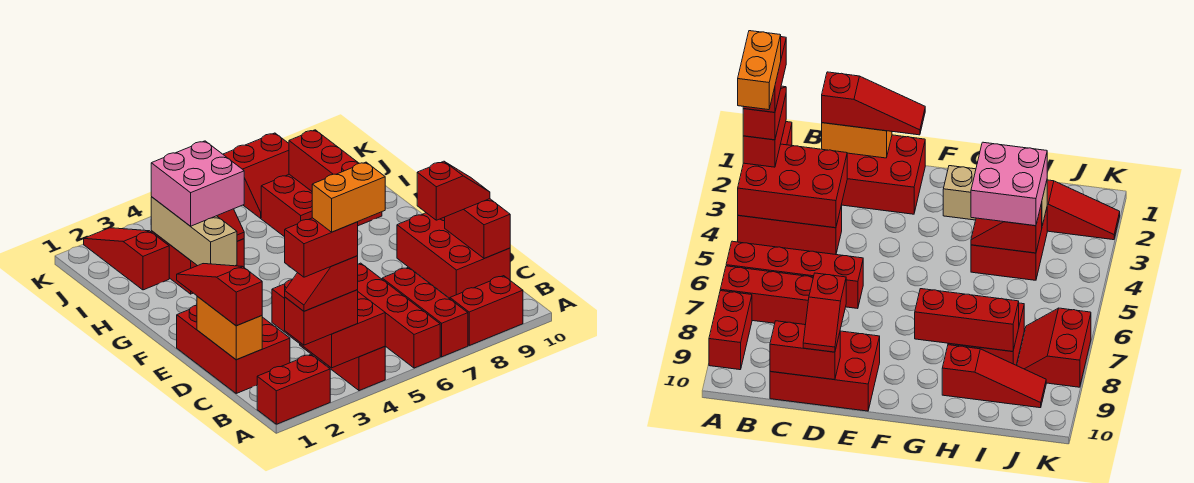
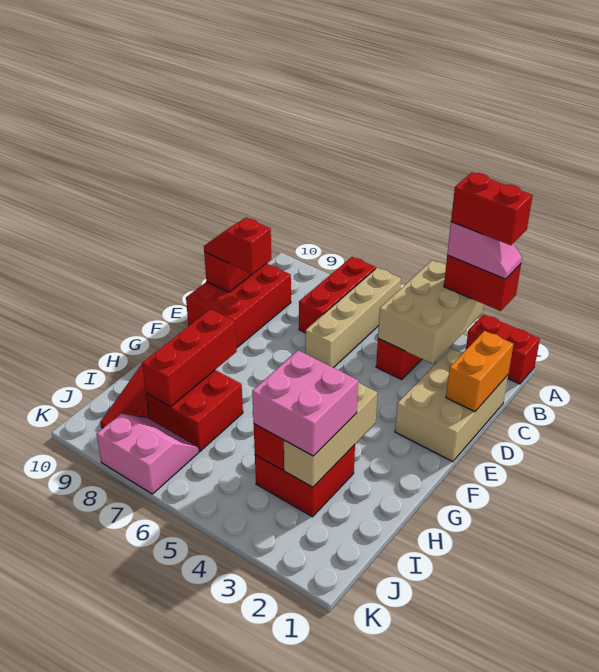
red slope A2:A3 level 4 top 3 -> pink slope A2:A3 level 4 top 3
red brick A3:C4 level 2 -> tan brick A3:C4 level 2
orange brick A3:A4 level 6 -> none
red brick A6:D6 level 1 -> tan brick A6:D6 level 1
red brick A8:A9 level 1 -> none
red brick C1:E2 level 1 -> tan brick C1:E2 level 1
red slope C1:E1 level 3 top C -> none
red slope I2:K2 level 1 top I -> none
red slope J7:K8 level 1 top K -> pink slope J7:K8 level 1 top K

